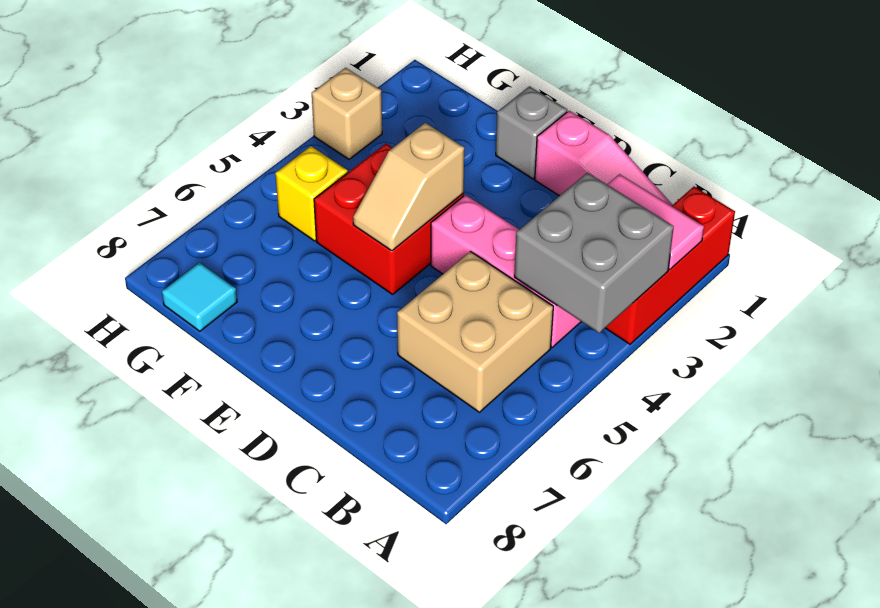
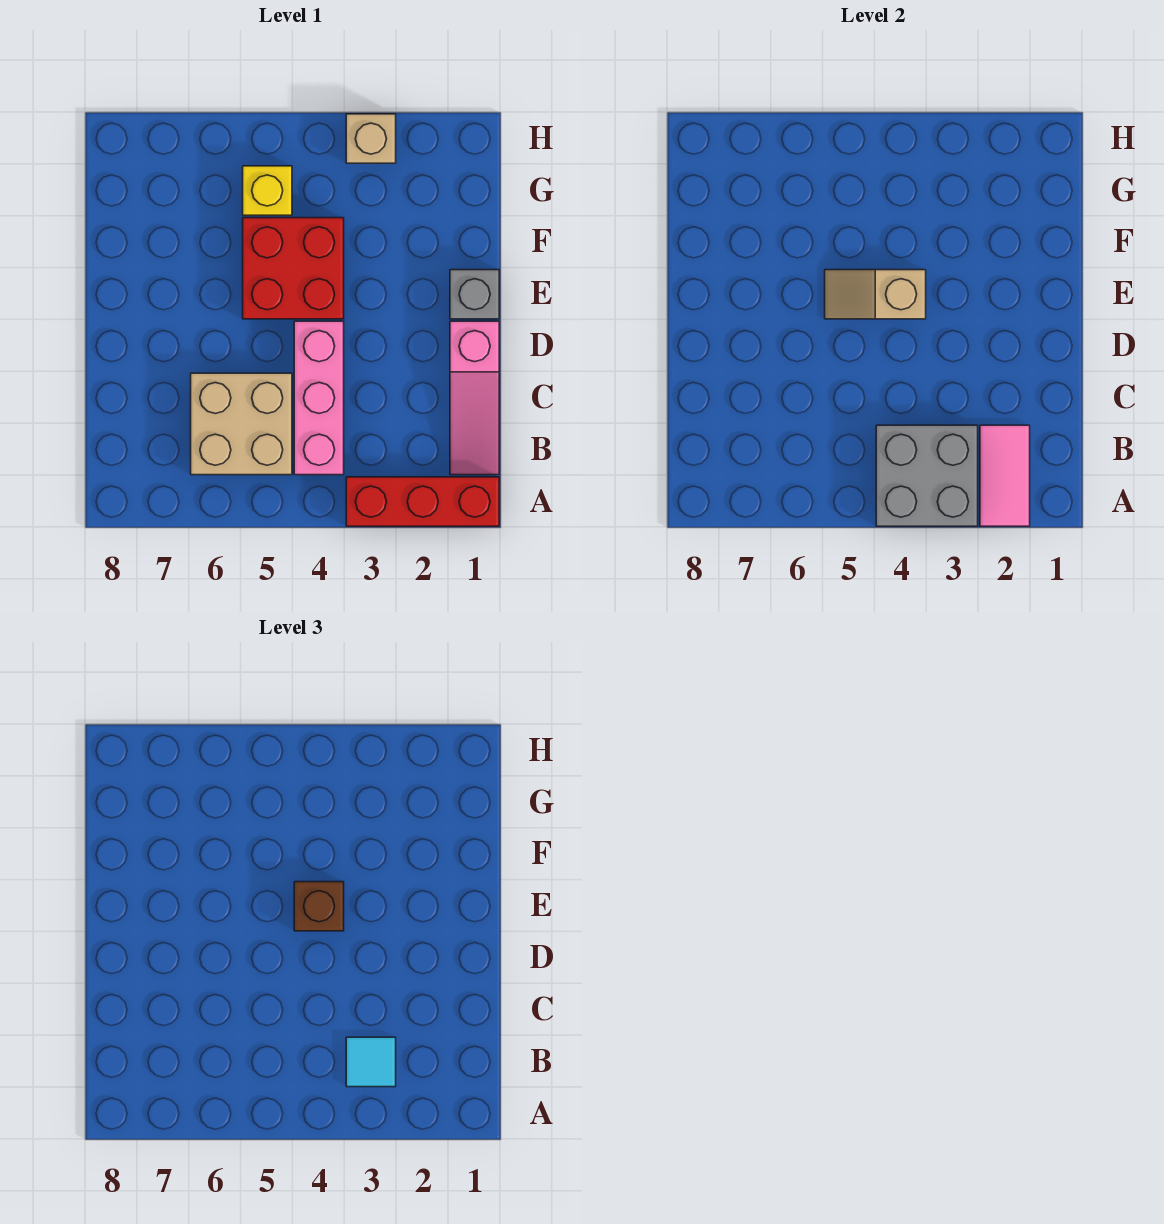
none -> brown brick E4 level 3
cyan tile G8 level 1 -> cyan tile B3 level 3

